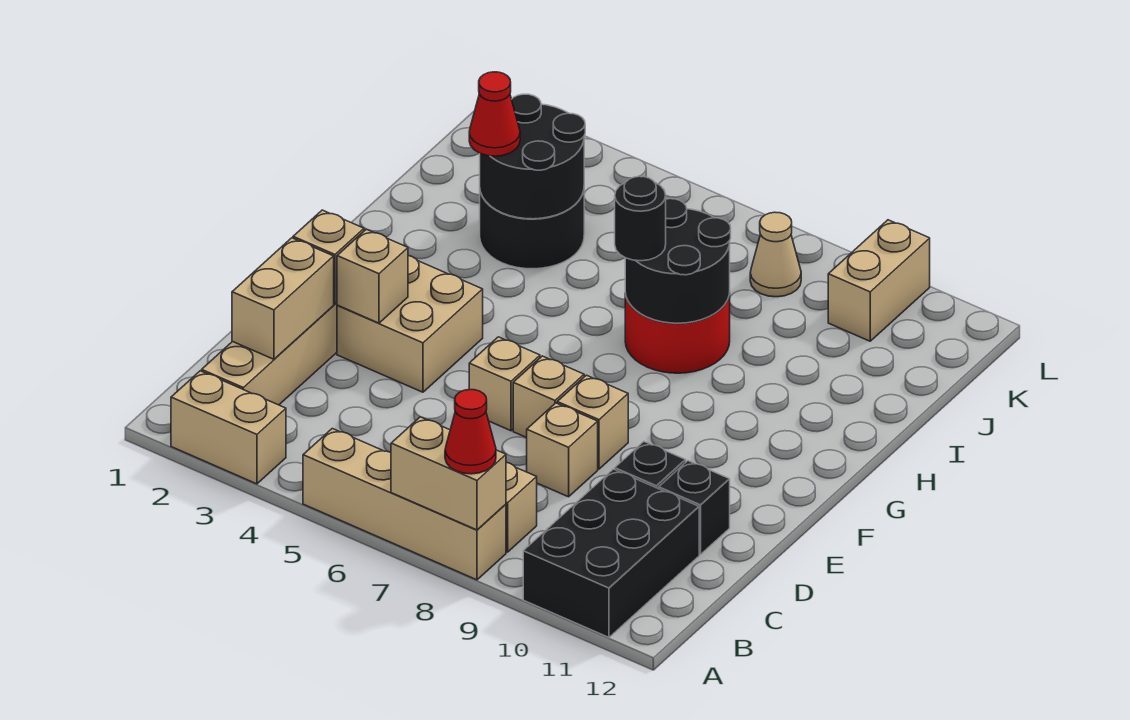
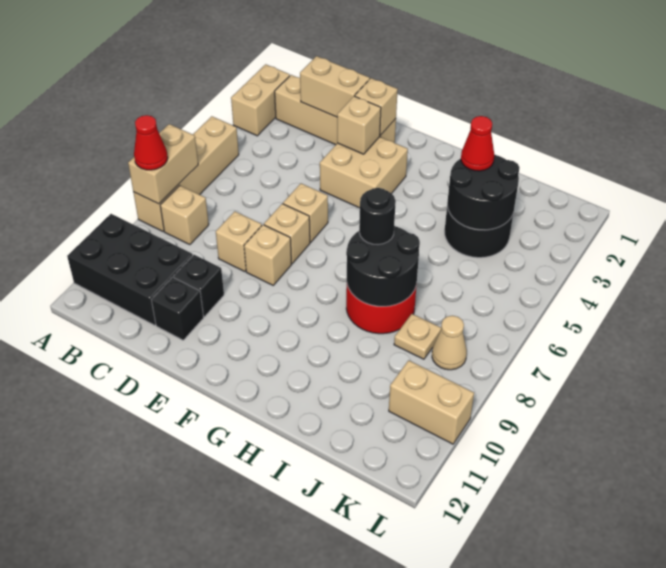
none -> tan plate J8 level 1

